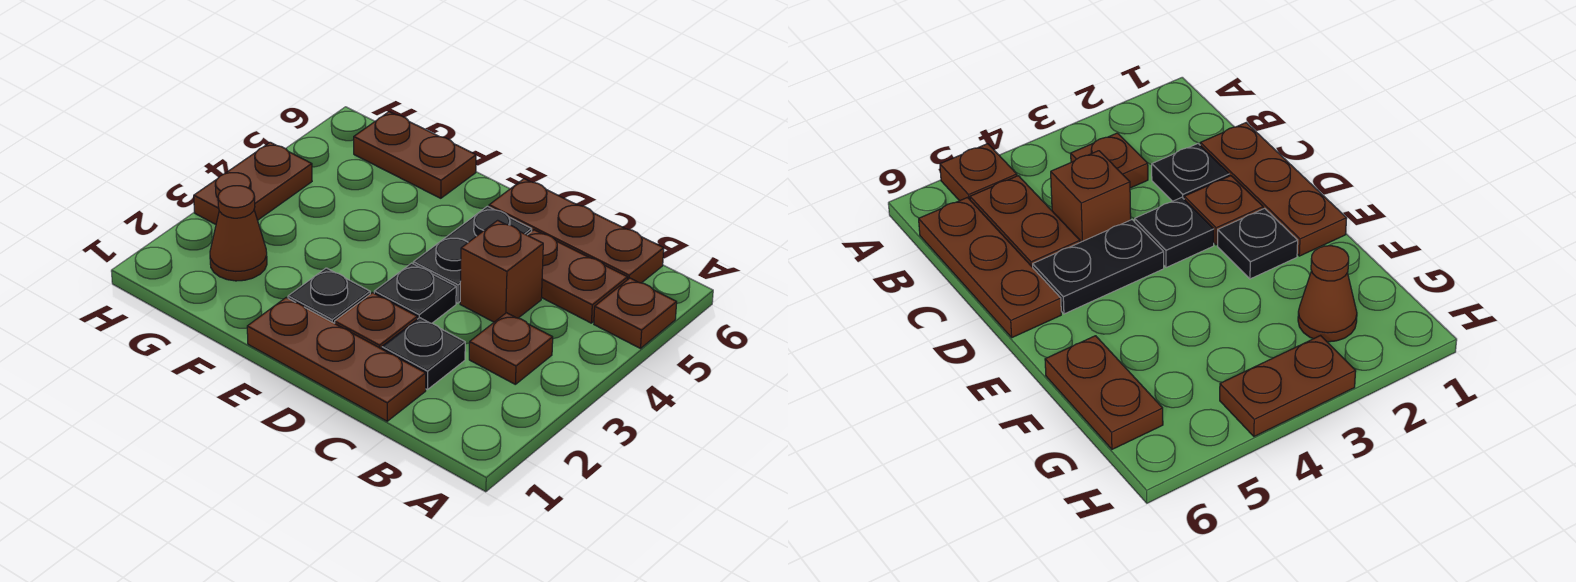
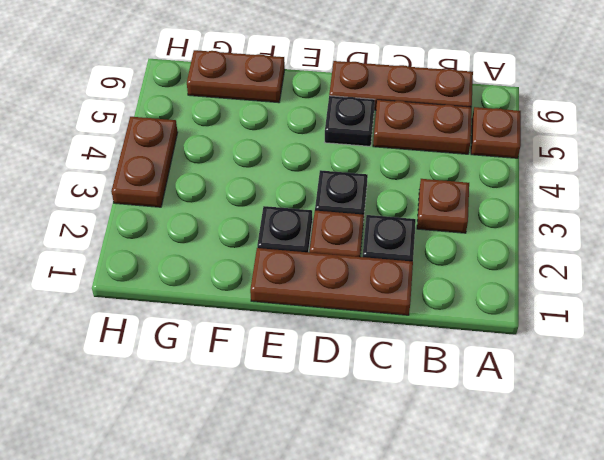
brown brick C4 level 1 -> none
black plate D4:D5 level 1 -> black plate D5 level 1
brown cone G2 level 1 -> none

